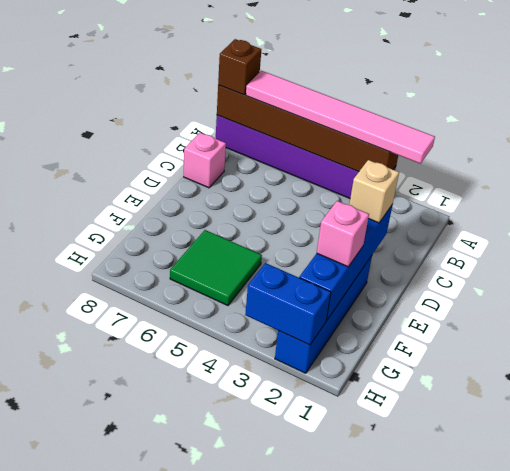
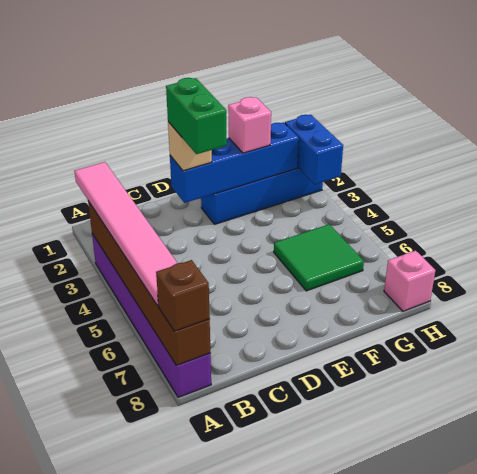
pink brick C8 level 1 -> pink brick H8 level 1
none -> green brick D2:D3 level 4

